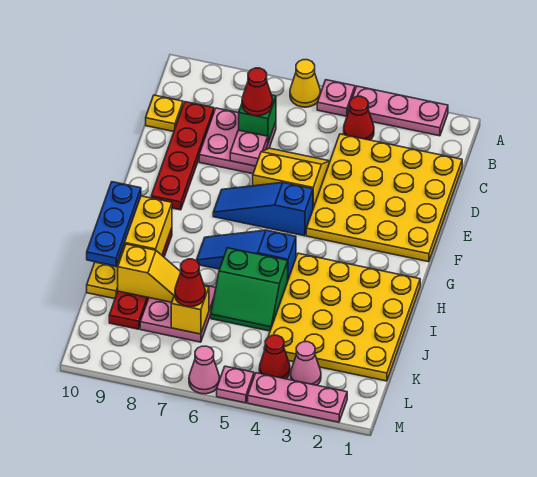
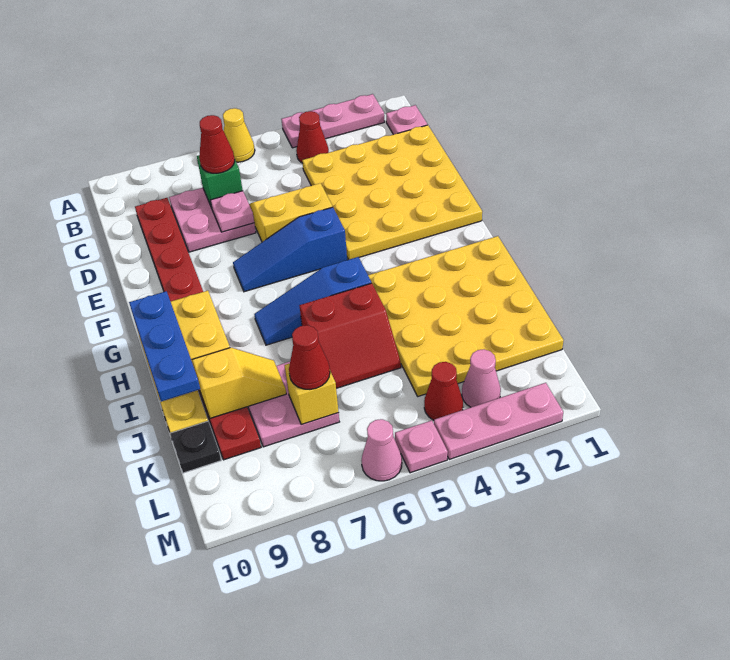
pink plate A5 level 1 -> pink plate B1 level 1
yellow plate C10 level 1 -> none
green slope I5:J6 level 1 top I -> red slope I5:J6 level 1 top I
none -> black plate K10 level 1

